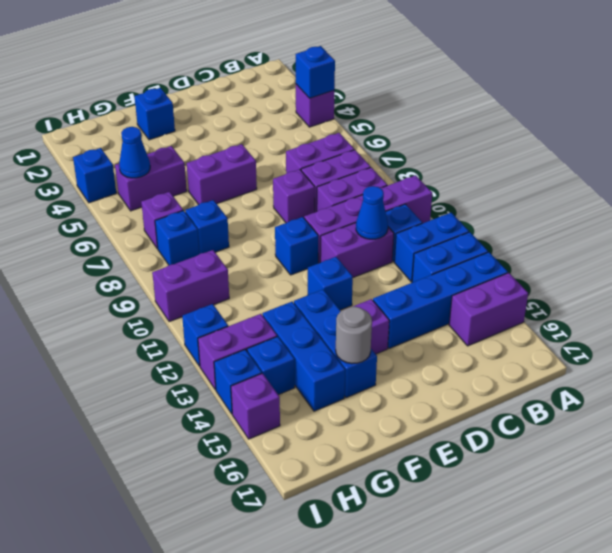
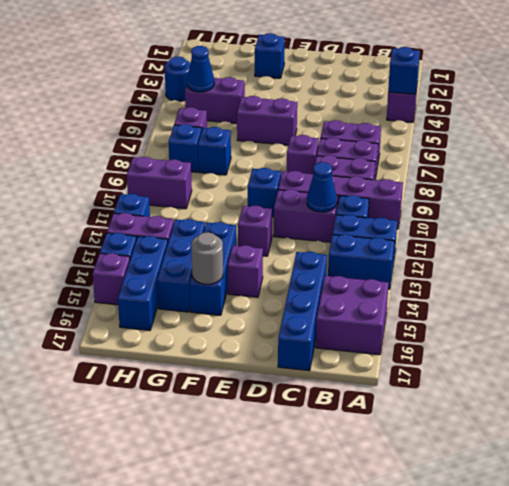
blue brick A14:D14 level 1 -> blue brick C14:C17 level 1
purple brick A15:B15 level 1 -> purple brick A15:B16 level 1
blue brick E12 level 1 -> purple brick E12 level 1
blue brick H14 level 1 -> blue brick H14:H16 level 1
blue brick I4 level 1 -> blue round brick I4 level 1

